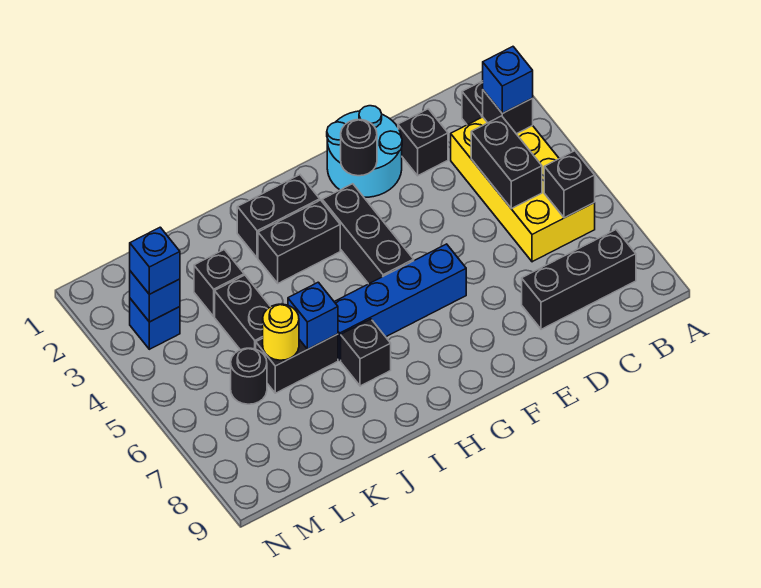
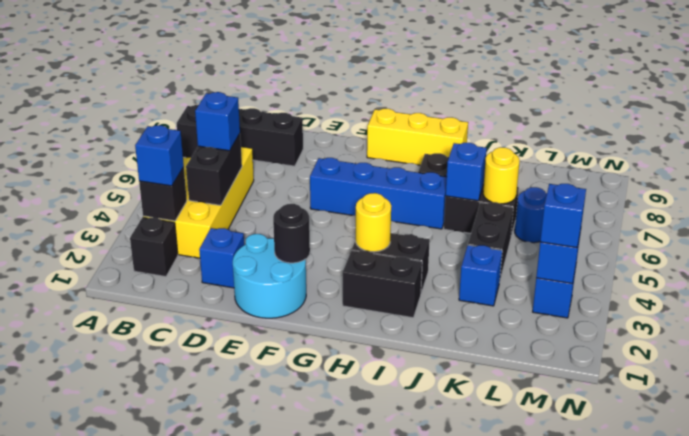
none -> blue brick C5 level 3
black brick D2 level 1 -> blue brick D2 level 1
black brick G3:G5 level 1 -> none
none -> yellow brick G9:I9 level 1
none -> yellow round brick H3 level 2
black brick K3 level 1 -> blue brick K3 level 1
black round brick L6 level 1 -> blue round brick L6 level 1

